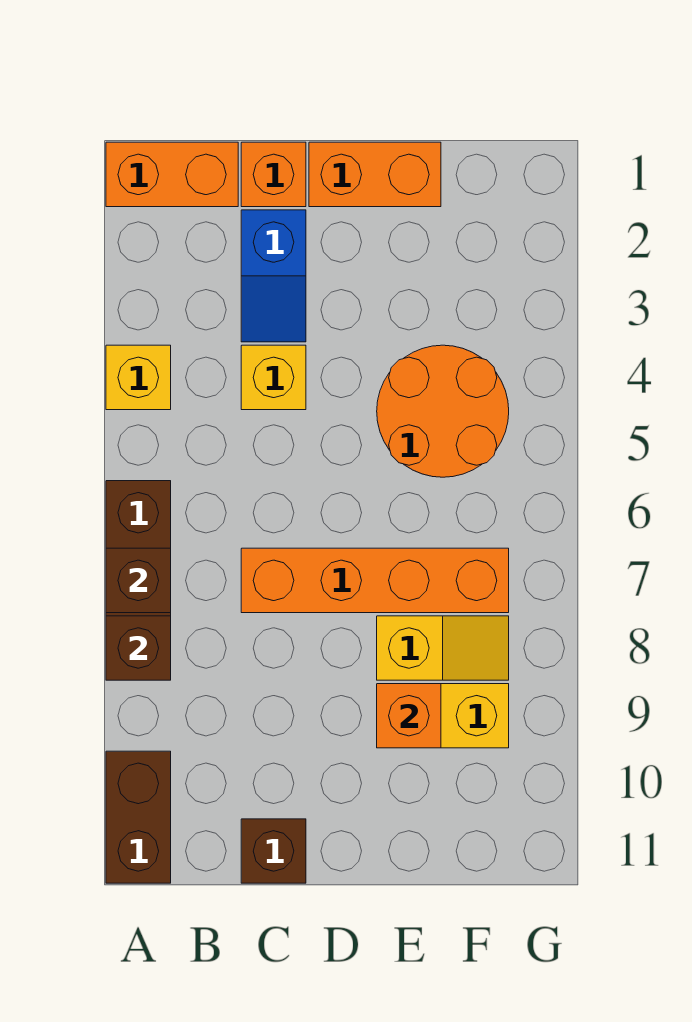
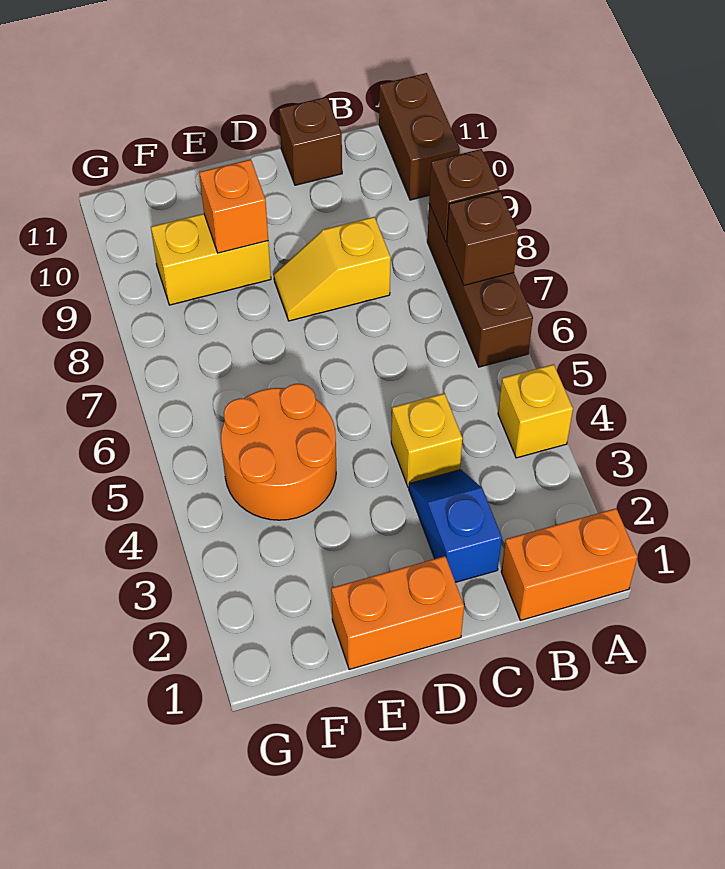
orange brick C1 level 1 -> none
orange brick C7:F7 level 1 -> none
yellow slope E8:F8 level 1 top E -> yellow slope C8:D8 level 1 top C

